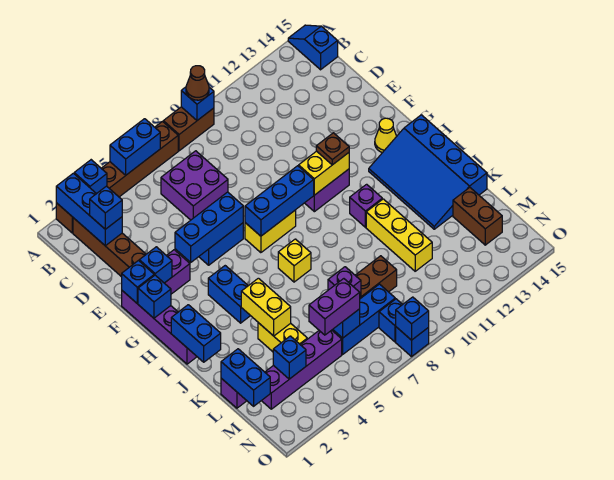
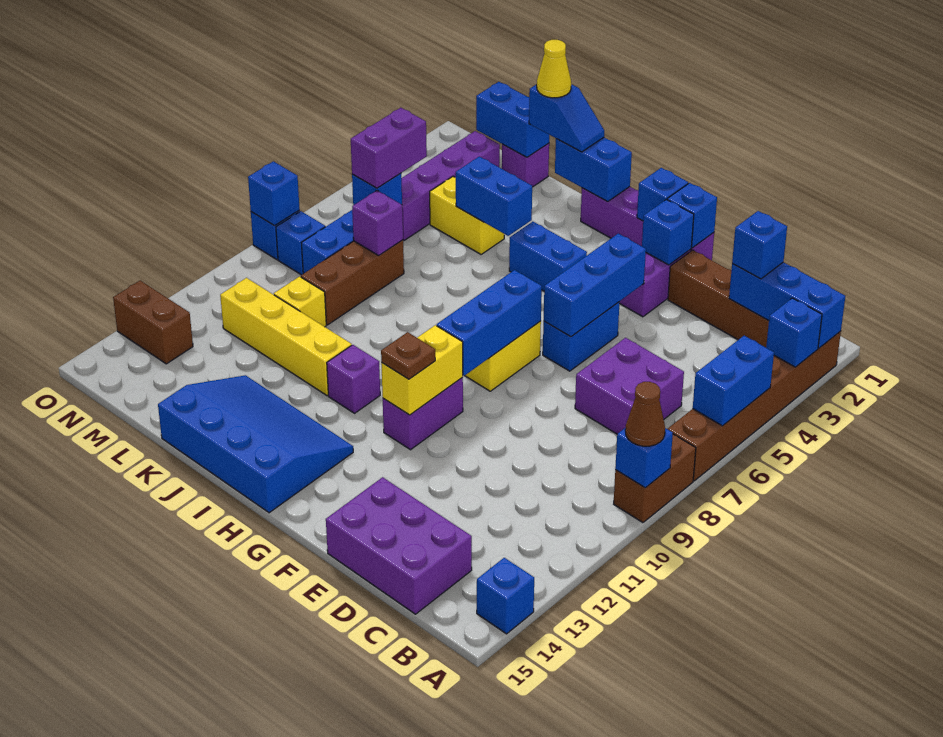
blue slope A15:B15 level 1 top B -> blue slope J1:K1 level 3 top K
none -> purple brick C14:E15 level 1
yellow cone G14 level 1 -> yellow cone K1 level 4
yellow brick I7 level 1 -> yellow brick L10 level 1
yellow brick J4:K4 level 2 -> blue brick J4:K4 level 2
yellow brick J11:L11 level 1 -> yellow brick J11:M11 level 1
brown brick L14:M14 level 1 -> brown brick N13:O13 level 1
blue brick M3 level 2 -> blue brick A14 level 1

